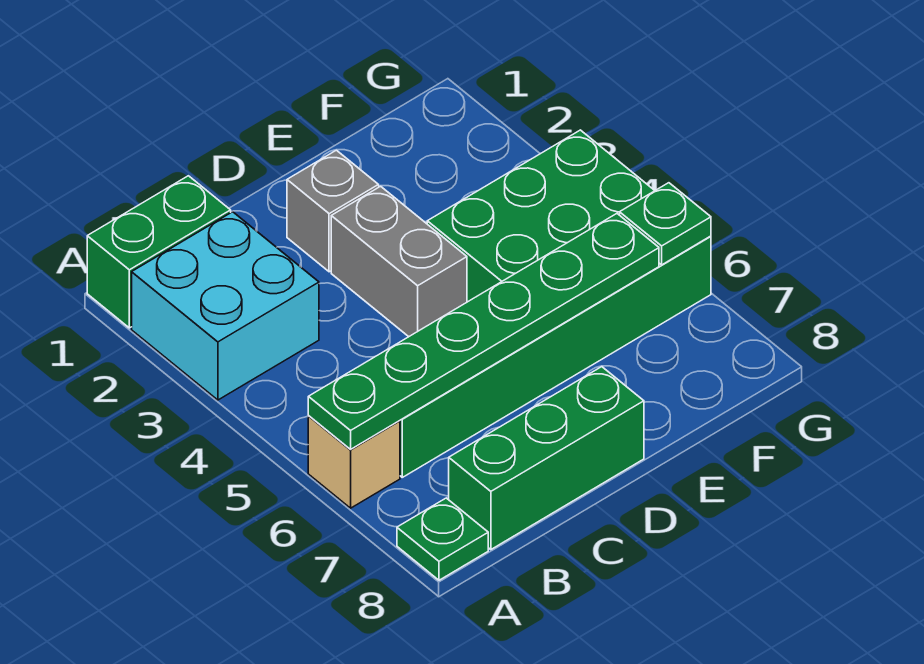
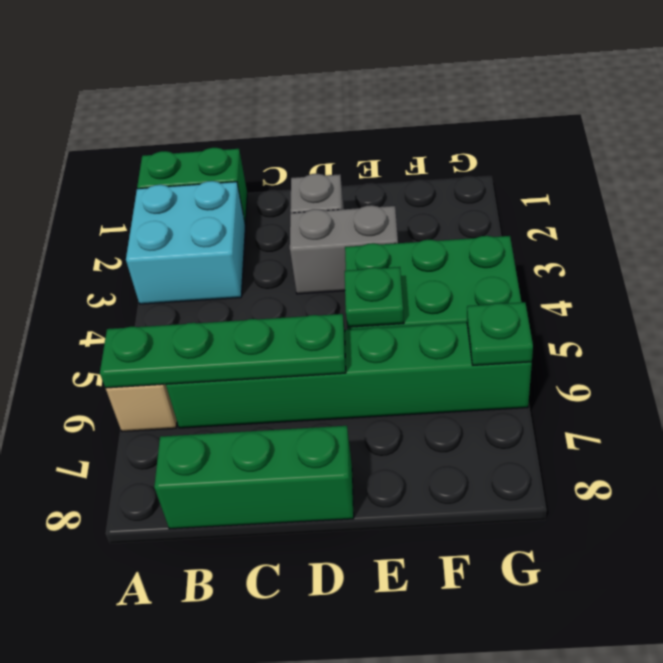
green plate A6:F6 level 2 -> green plate A6:D6 level 2
green plate A8 level 1 -> green plate E5 level 2
grey brick D3:D4 level 1 -> grey brick D3:E3 level 1

